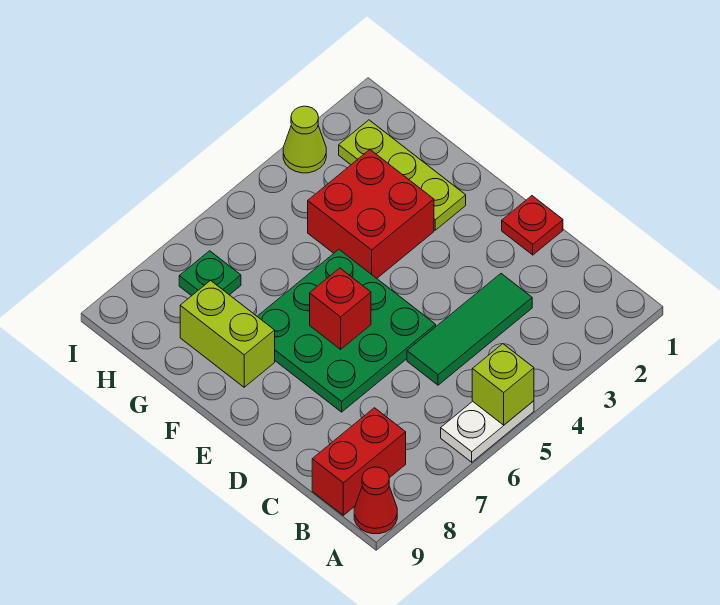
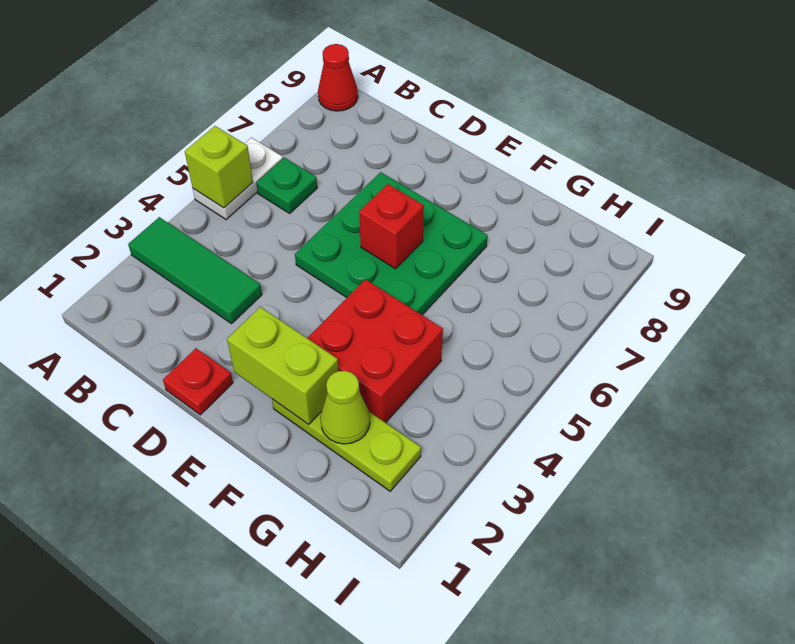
red brick B8:B9 level 1 -> none
green tile C3:C5 level 1 -> green tile A3:C3 level 1
lime brick F8:G8 level 1 -> lime brick E2:F2 level 2
green plate H7 level 1 -> green plate B6 level 1
lime cone I3 level 1 -> lime cone G2 level 2

